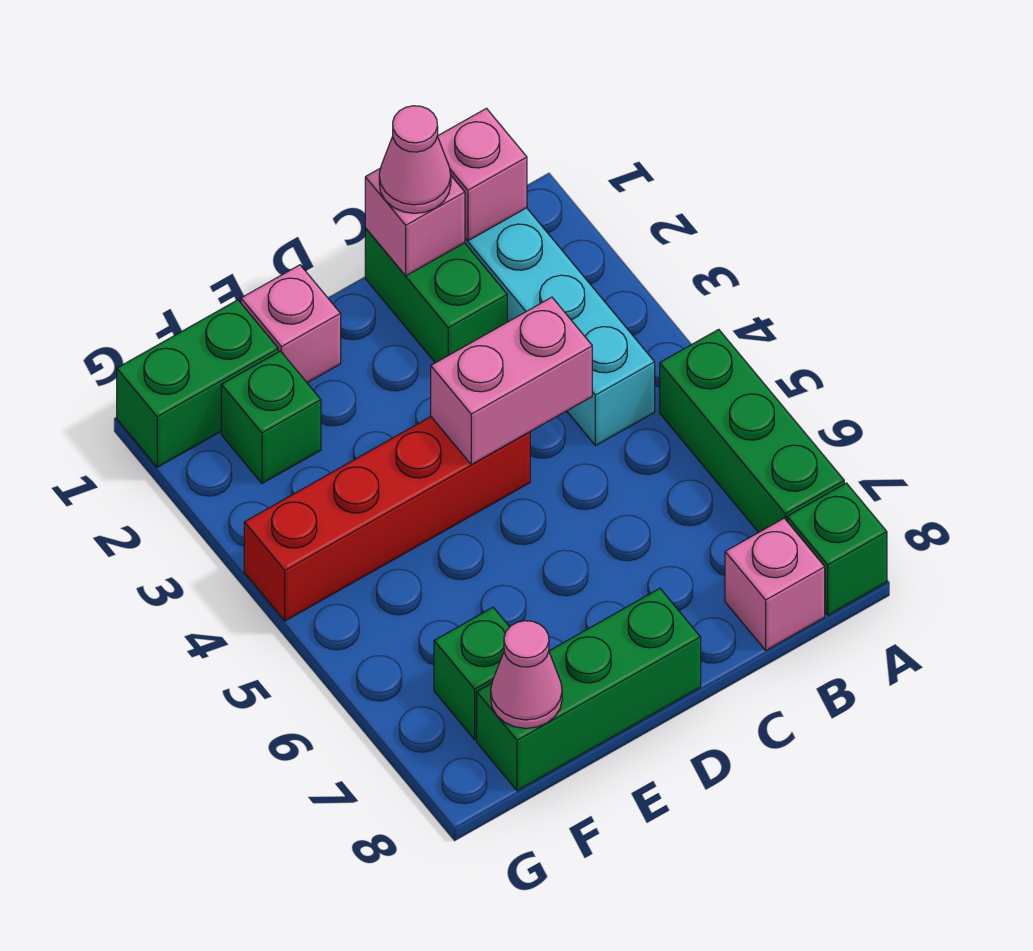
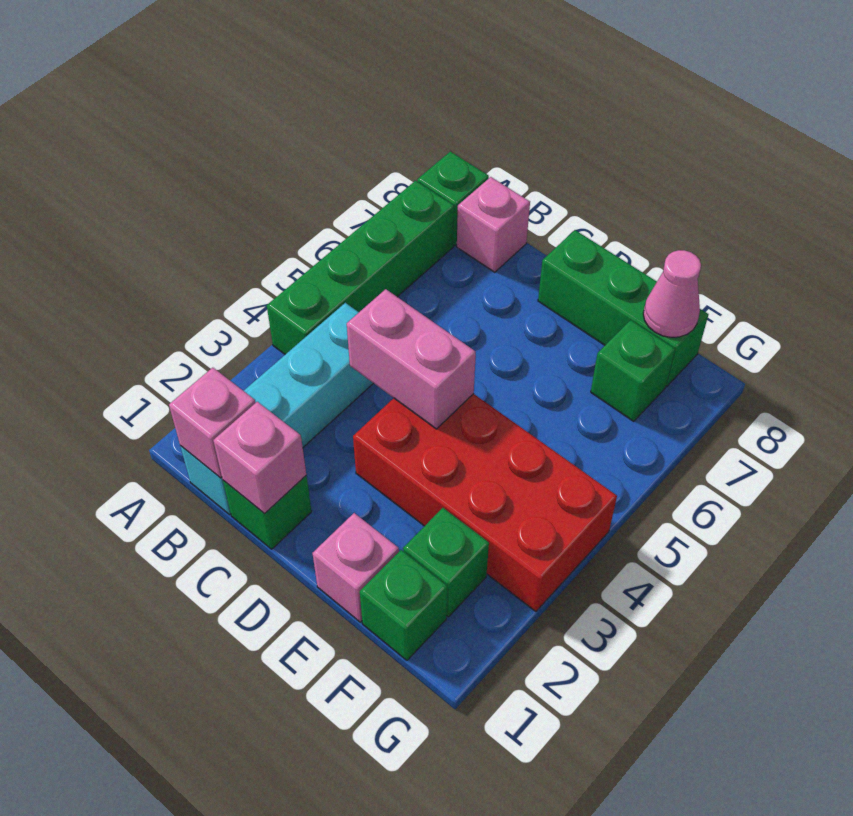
green brick A5:A7 level 1 -> green brick A4:A7 level 1
green brick C1:C2 level 1 -> green brick C1 level 1
pink cone C1 level 3 -> none
red brick D4:G4 level 1 -> red brick D3:G4 level 1
green brick F1:G1 level 1 -> green brick F1 level 1

